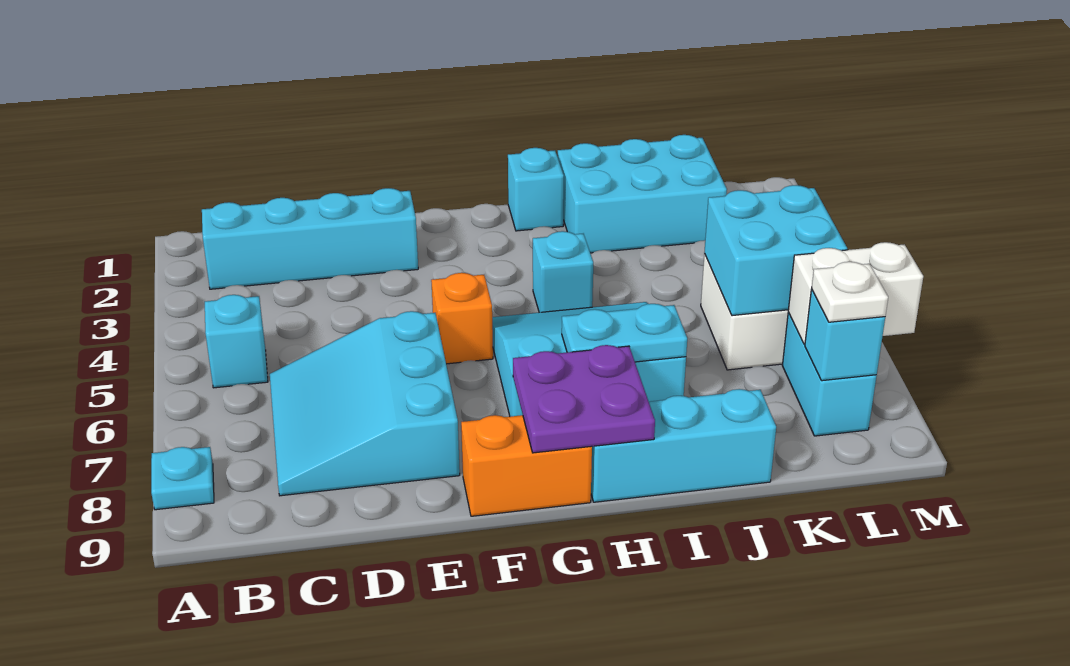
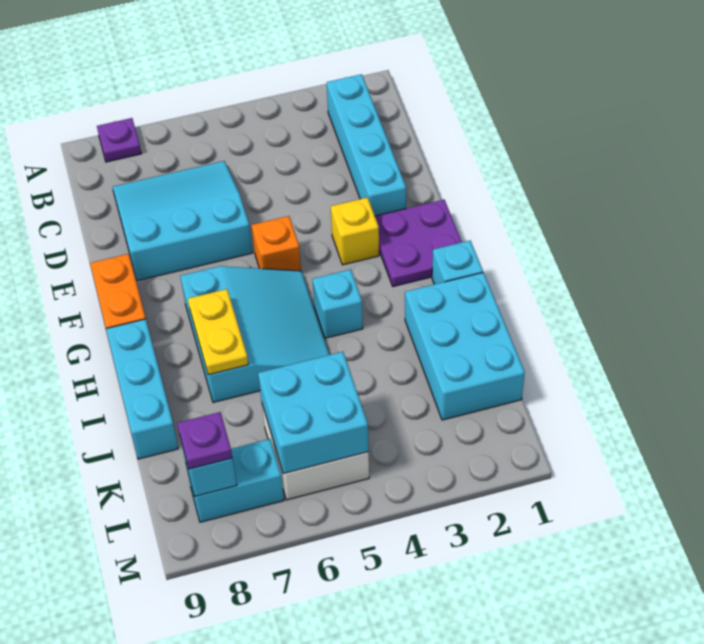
cyan plate A8 level 1 -> purple plate A8 level 1
cyan brick B5 level 1 -> none
none -> yellow brick F3 level 1
purple plate G8:H9 level 2 -> purple plate F1:G2 level 1
cyan plate H7:I7 level 2 -> yellow plate H7:I7 level 2
white brick L7:M7 level 2 -> none
white plate L8 level 3 -> purple plate L8 level 3

